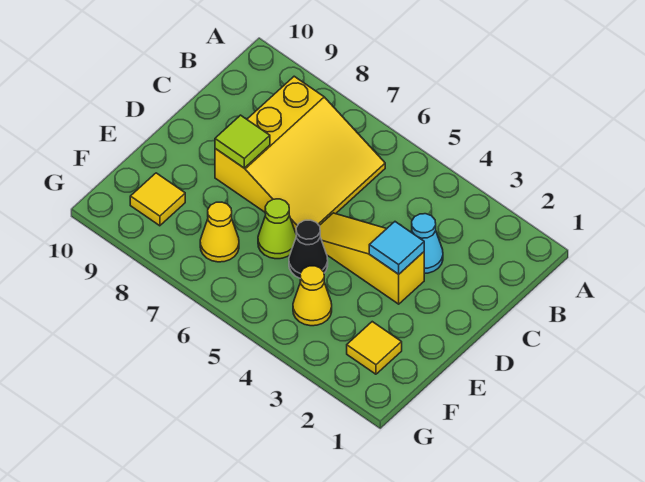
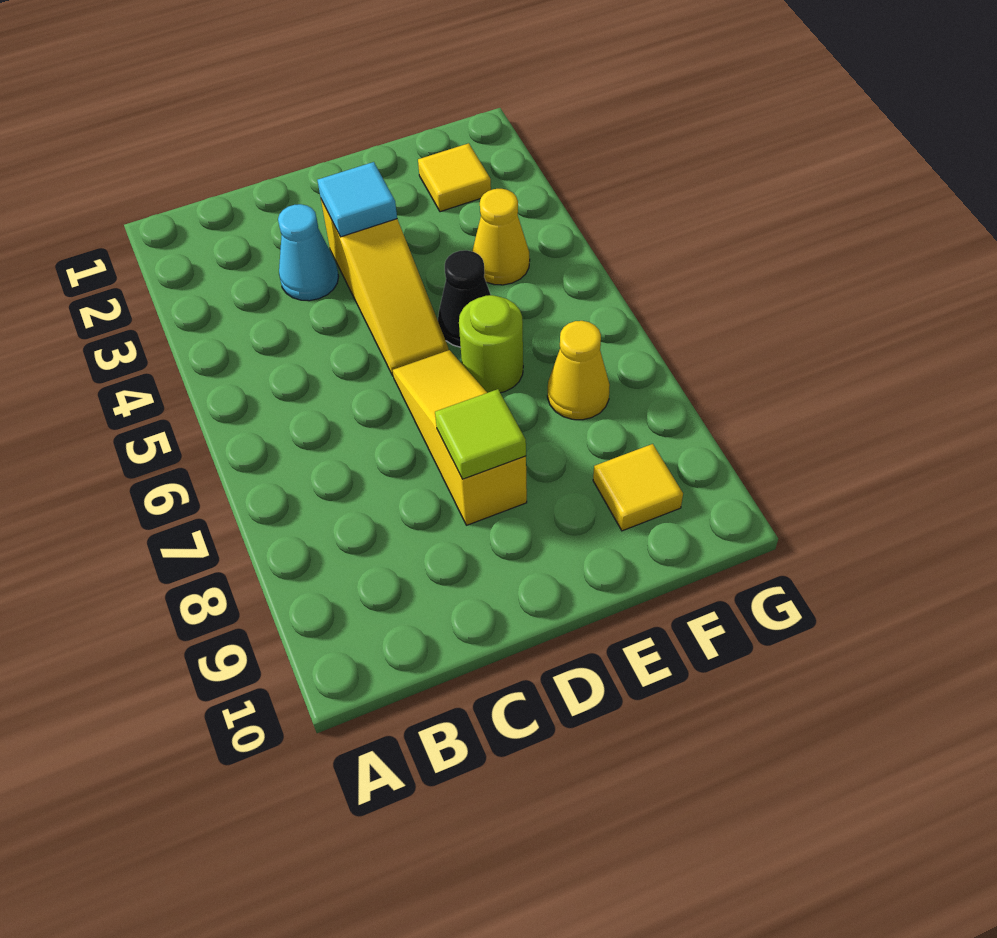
yellow slope B6:D8 level 1 top 8 -> yellow slope D6:D8 level 1 top 8
lime cone E6 level 1 -> lime round brick E6 level 1

